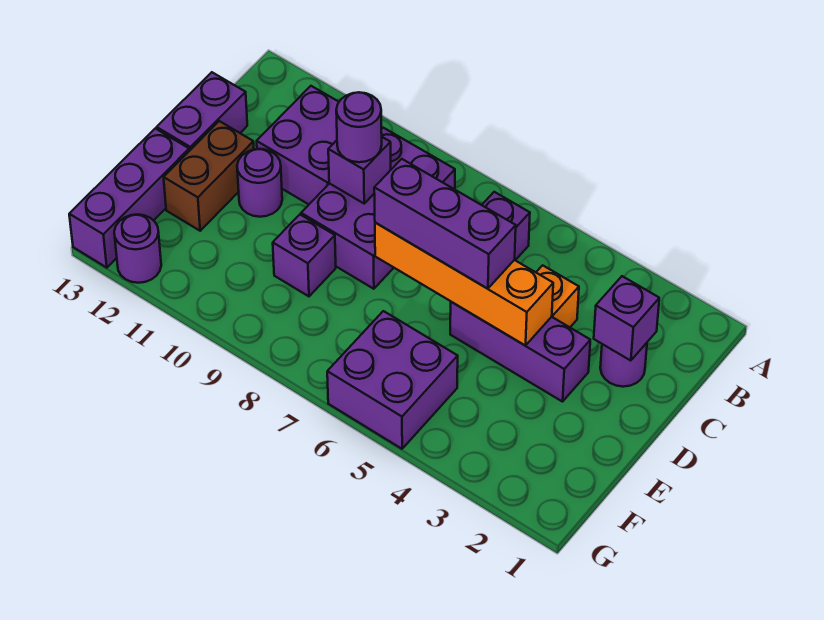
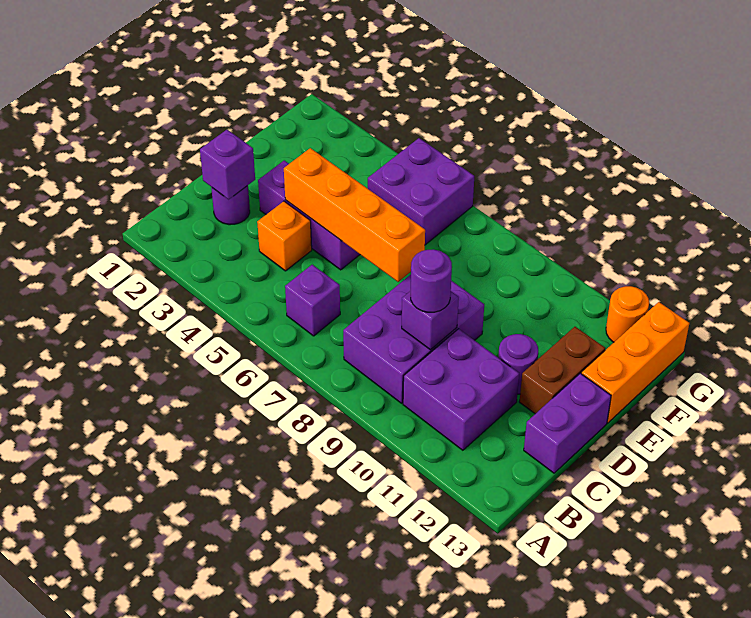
purple brick D5:D7 level 3 -> none
purple brick E9 level 1 -> none
purple brick E13:G13 level 1 -> orange brick E13:G13 level 1
purple round brick G12 level 1 -> orange round brick G12 level 1

